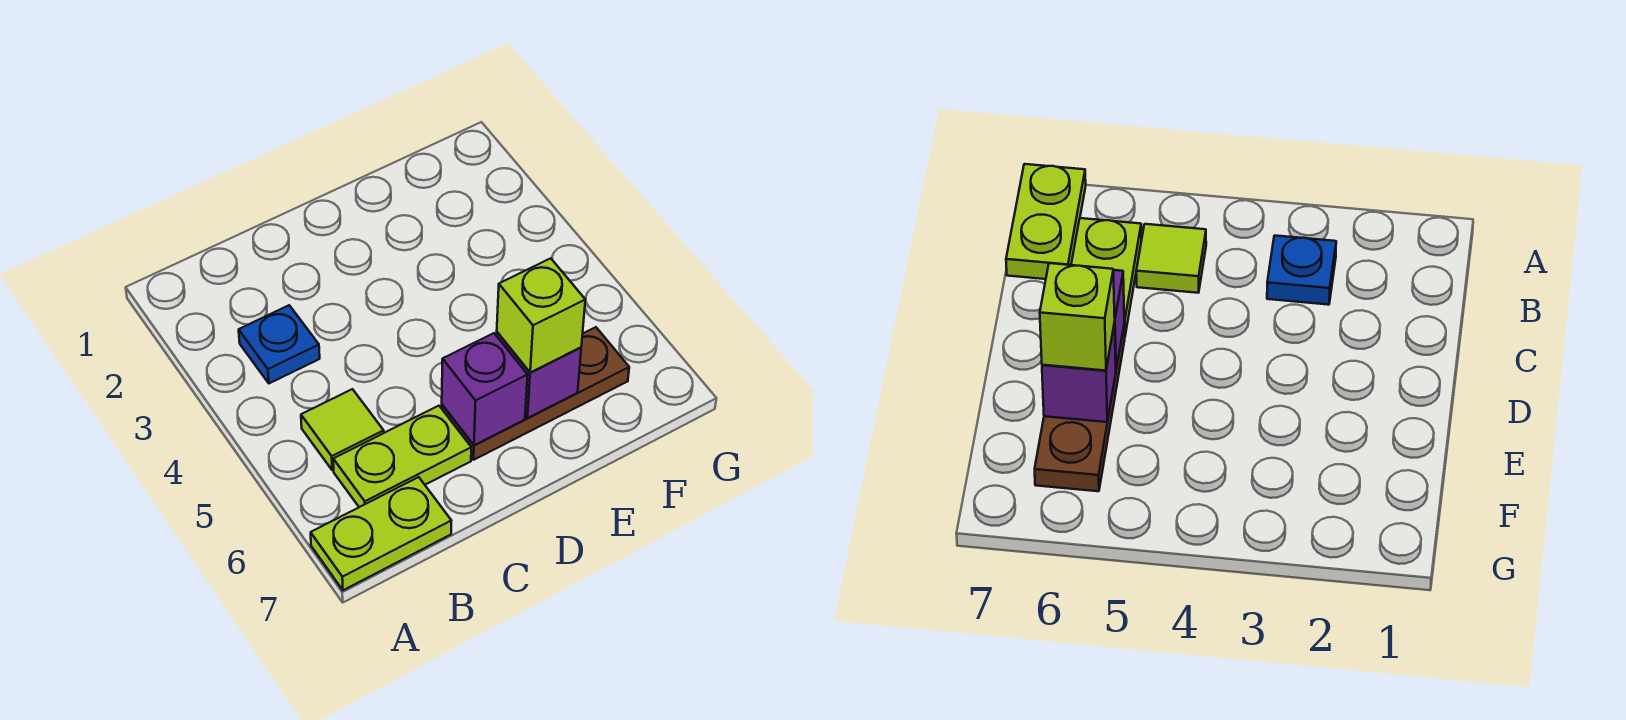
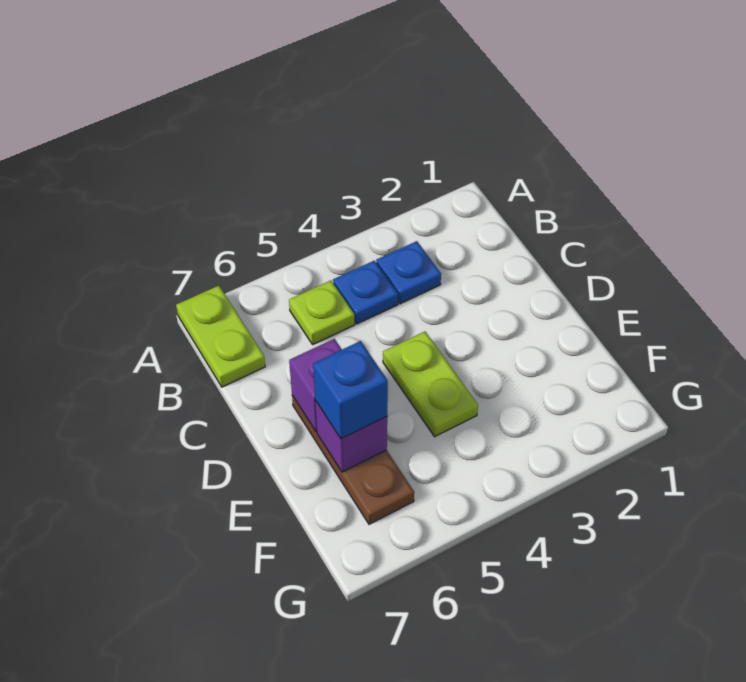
none -> blue plate B4 level 1
lime tile B5 level 1 -> lime plate B5 level 1
lime plate B6:C6 level 1 -> lime plate D4:E4 level 1
lime brick E6 level 3 -> blue brick E6 level 3

